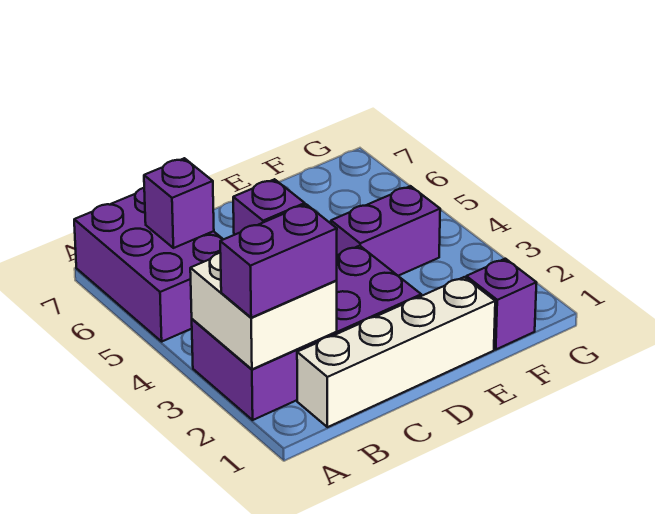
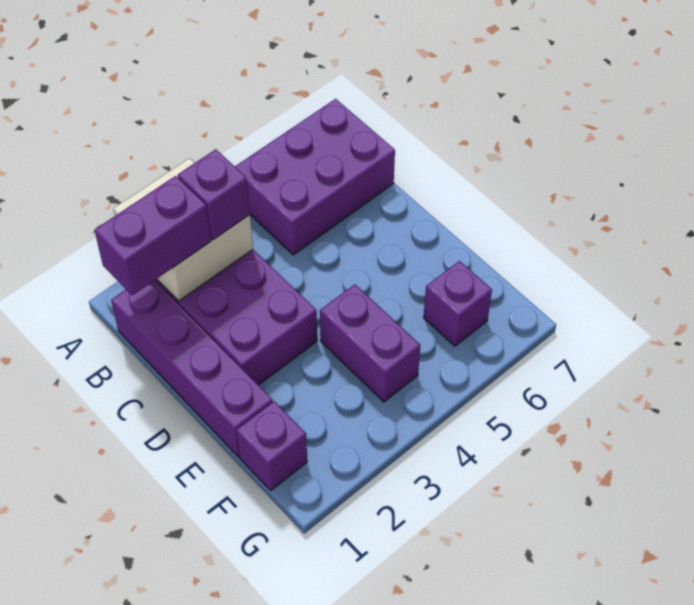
purple brick A2:B2 level 3 -> purple brick B1:B2 level 3
white brick B1:E1 level 1 -> purple brick B1:E1 level 1
purple brick B6 level 2 -> purple brick F6 level 1

